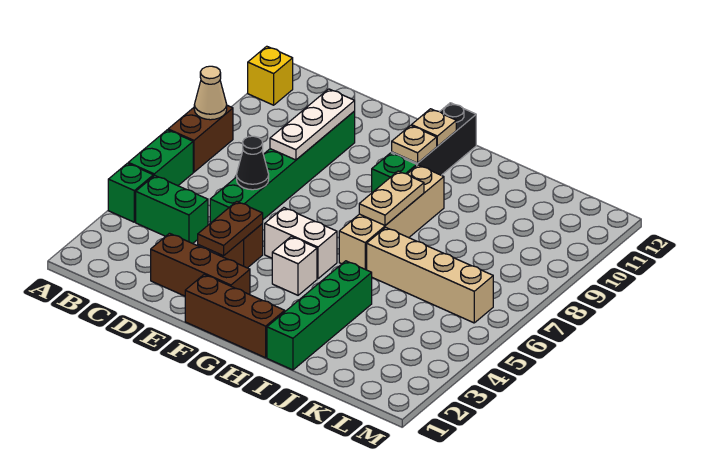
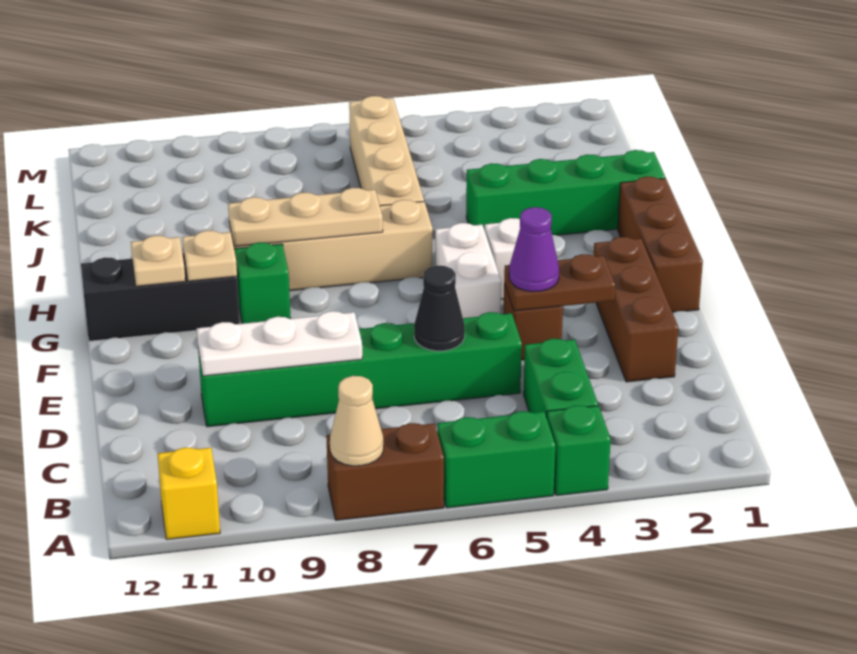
none -> purple cone E4 level 3
tan plate H7:H8 level 2 -> tan plate H7:H9 level 2

